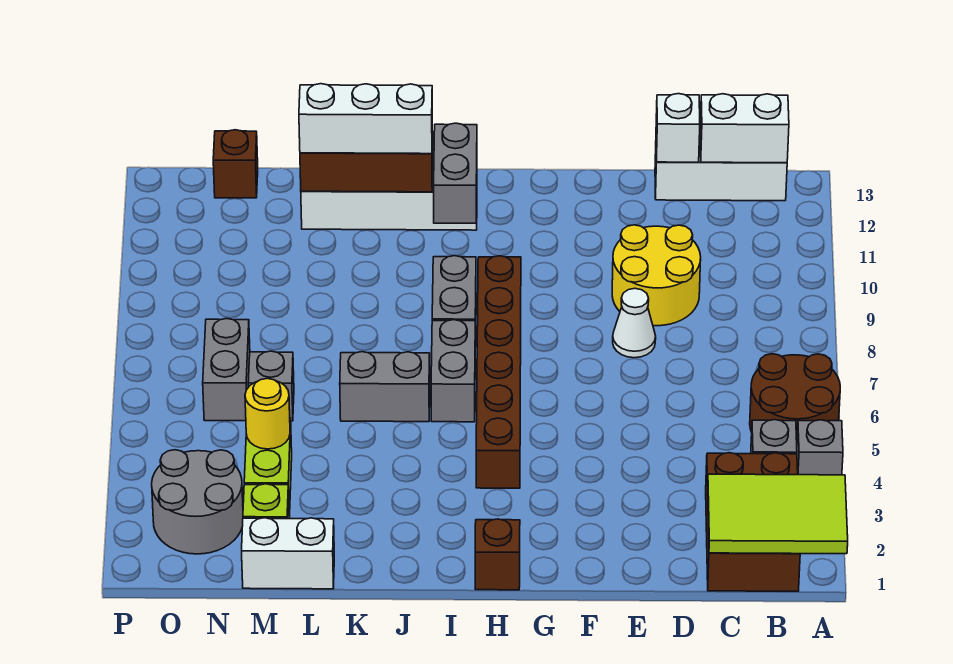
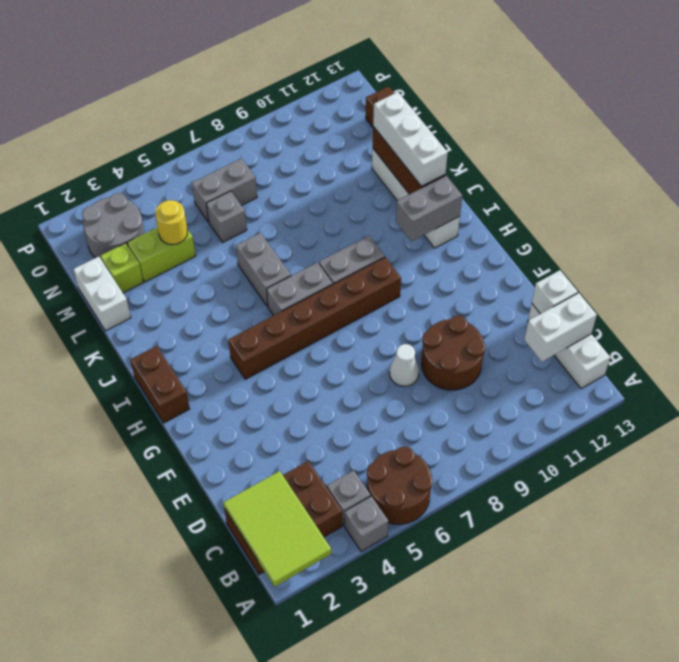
white brick B13:C13 level 2 -> white brick C12:C13 level 2
yellow round brick D9:E10 level 1 -> brown round brick D9:E10 level 1
brown brick H1 level 1 -> brown brick H1:I1 level 1

